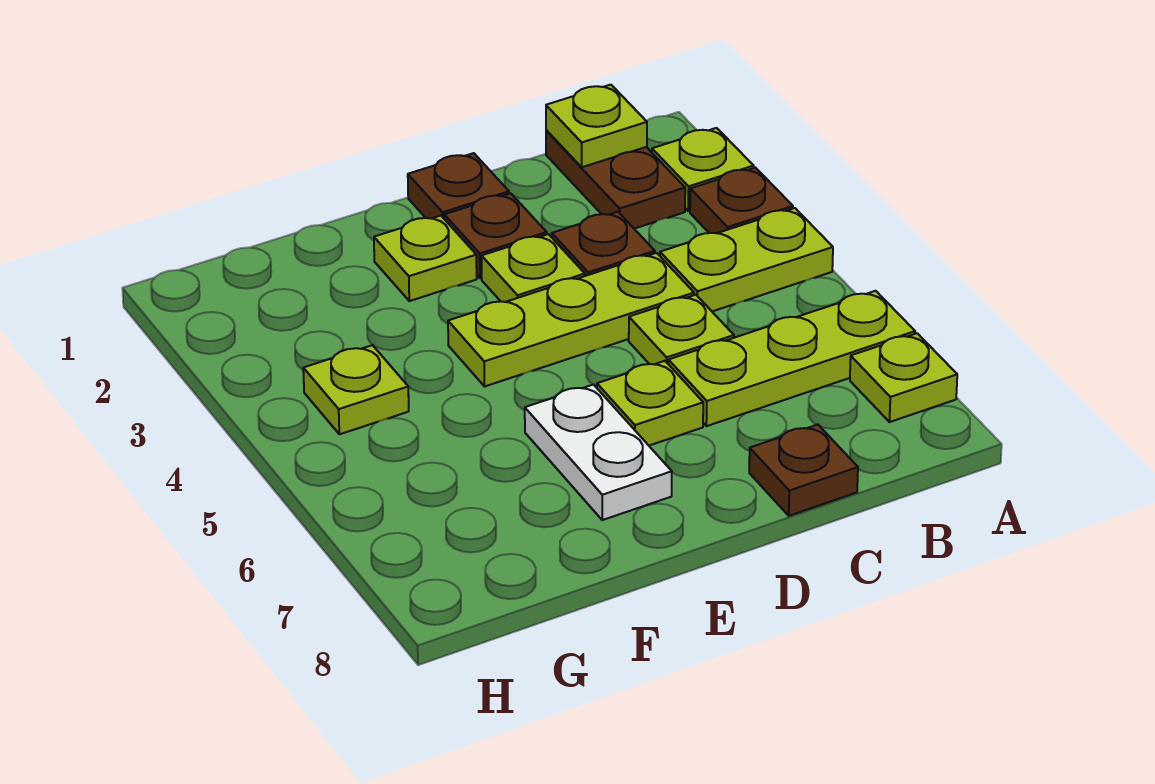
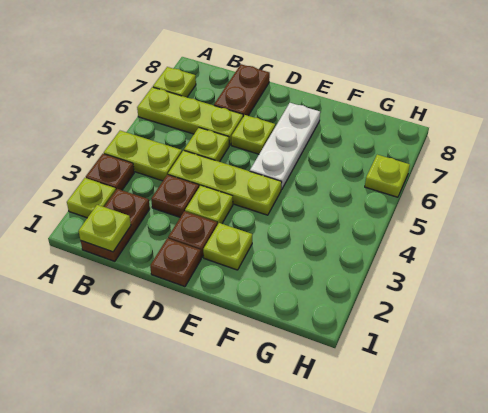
brown plate C8 level 1 -> brown plate C7:C8 level 1
white plate E6:E7 level 1 -> white plate E5:E7 level 1
lime plate G4 level 1 -> lime plate H6 level 1

